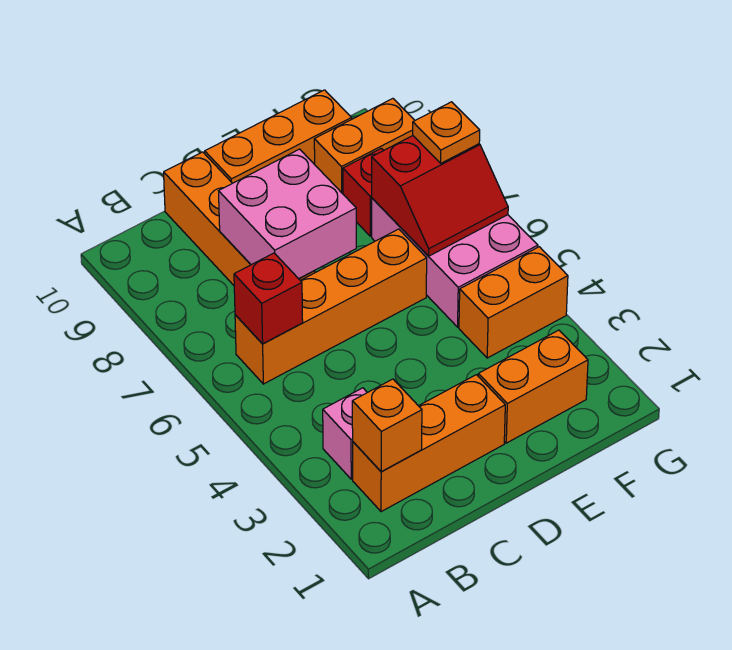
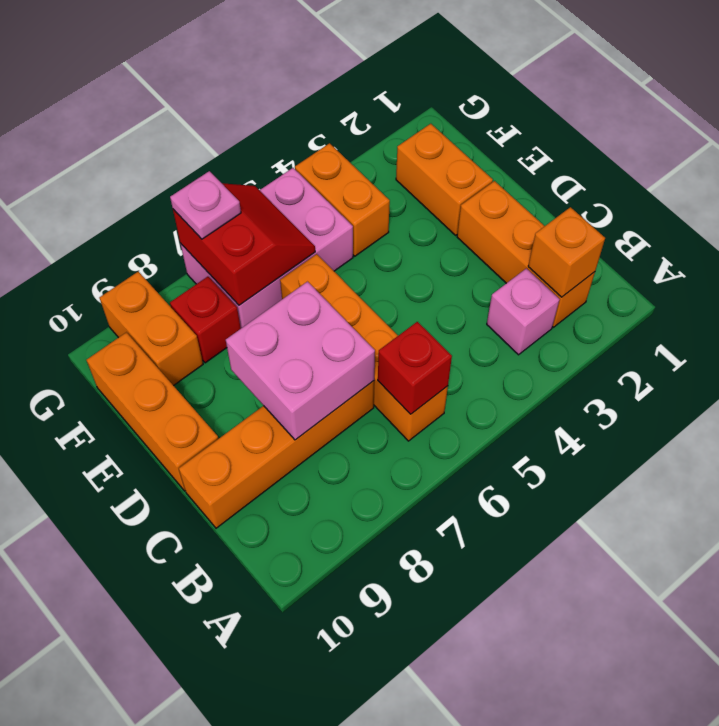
orange plate G7 level 3 -> pink plate G7 level 3

